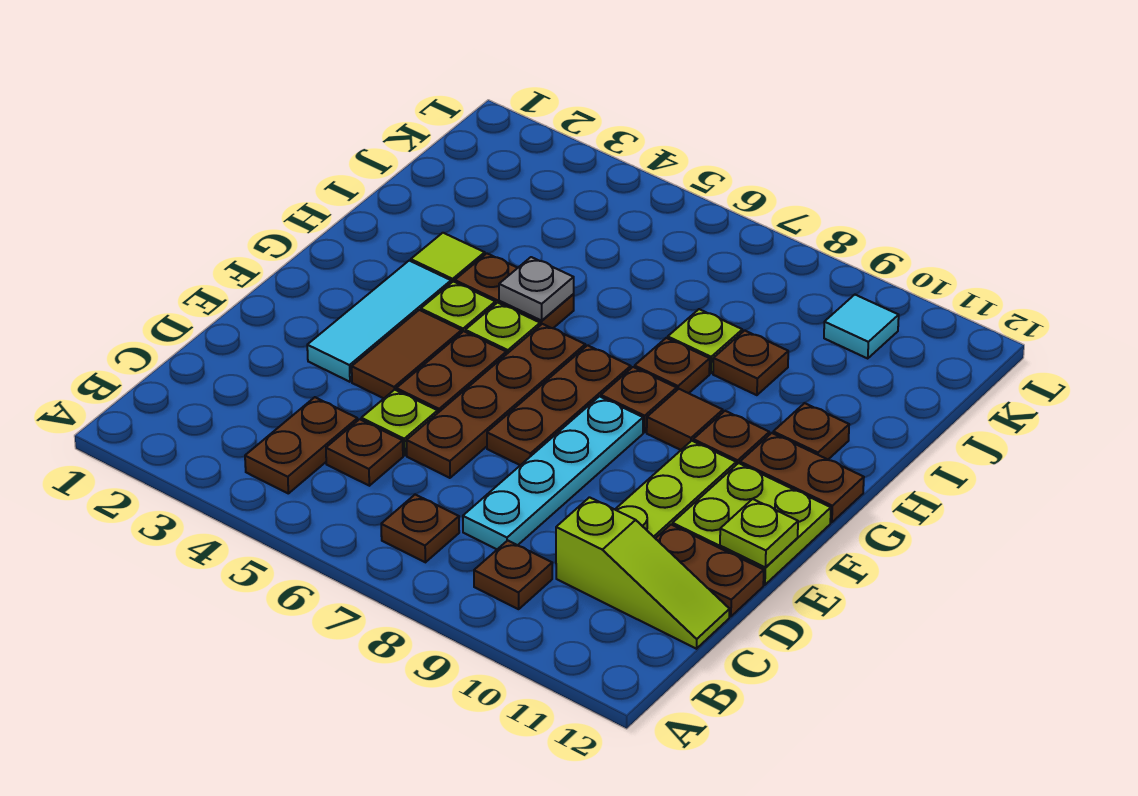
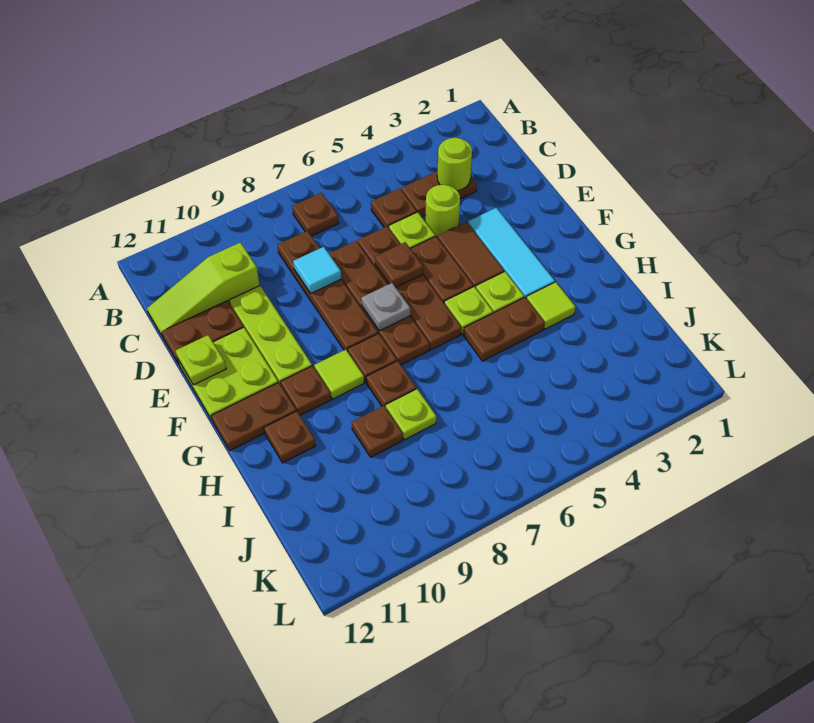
brown plate B4:C4 level 1 -> brown plate C3:C4 level 1
brown plate B9 level 1 -> brown plate E6 level 2
none -> lime round brick C3 level 2
cyan plate C8:F8 level 1 -> brown plate C8:F8 level 1
none -> lime round brick D4 level 1
brown plate E7:G7 level 1 -> brown plate D7:G7 level 1
brown tile G9 level 1 -> lime tile G9 level 1
grey plate H5 level 2 -> grey plate F7 level 2
cyan tile K10 level 1 -> cyan tile D8 level 2

